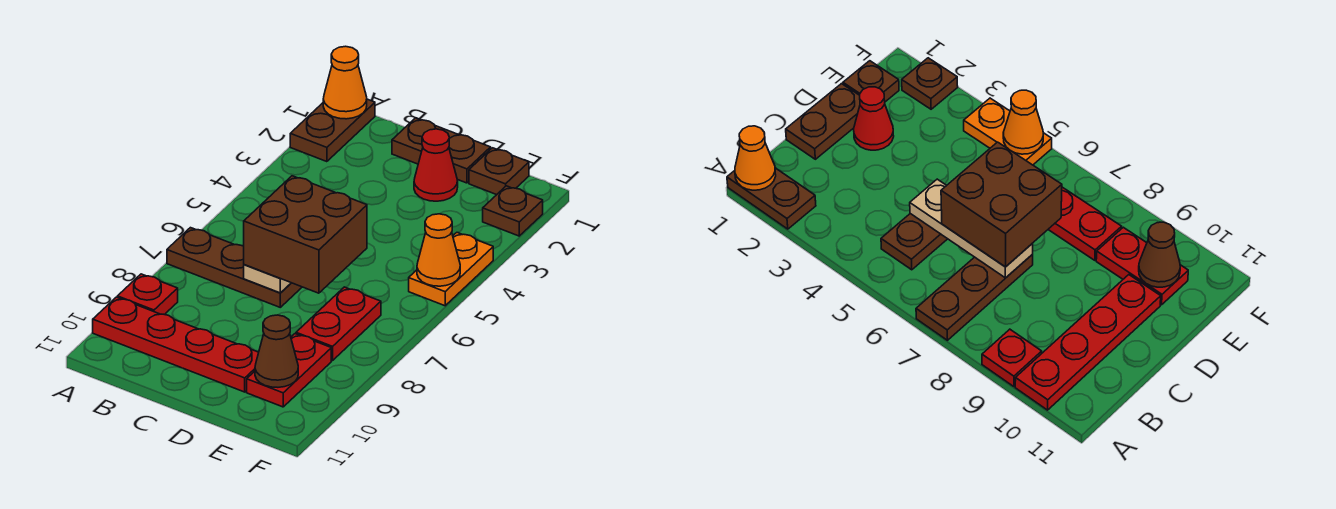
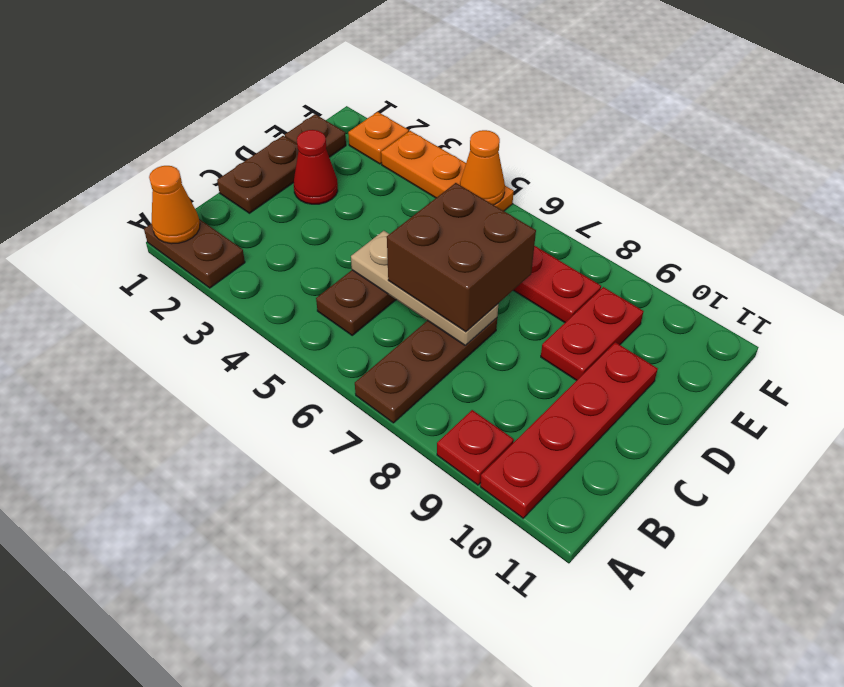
red plate E9:E10 level 1 -> red plate D9:E9 level 1
brown cone E10 level 2 -> none
brown plate F2 level 1 -> orange plate F2 level 1
orange plate F4:F5 level 1 -> orange plate F3:F5 level 1

